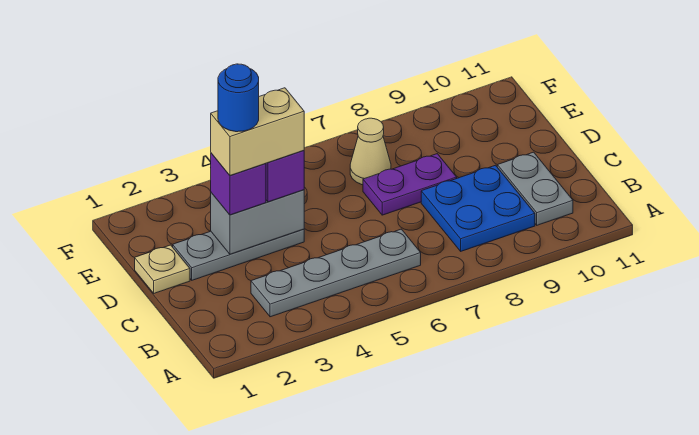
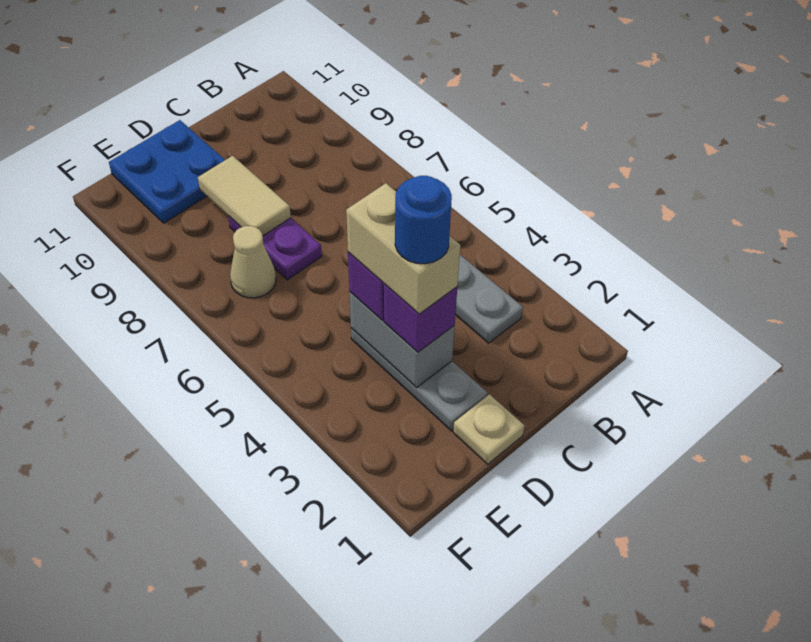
blue plate B8:C9 level 1 -> blue plate D10:E11 level 1
grey plate B10:C10 level 1 -> none
none -> tan tile D8:D9 level 2

